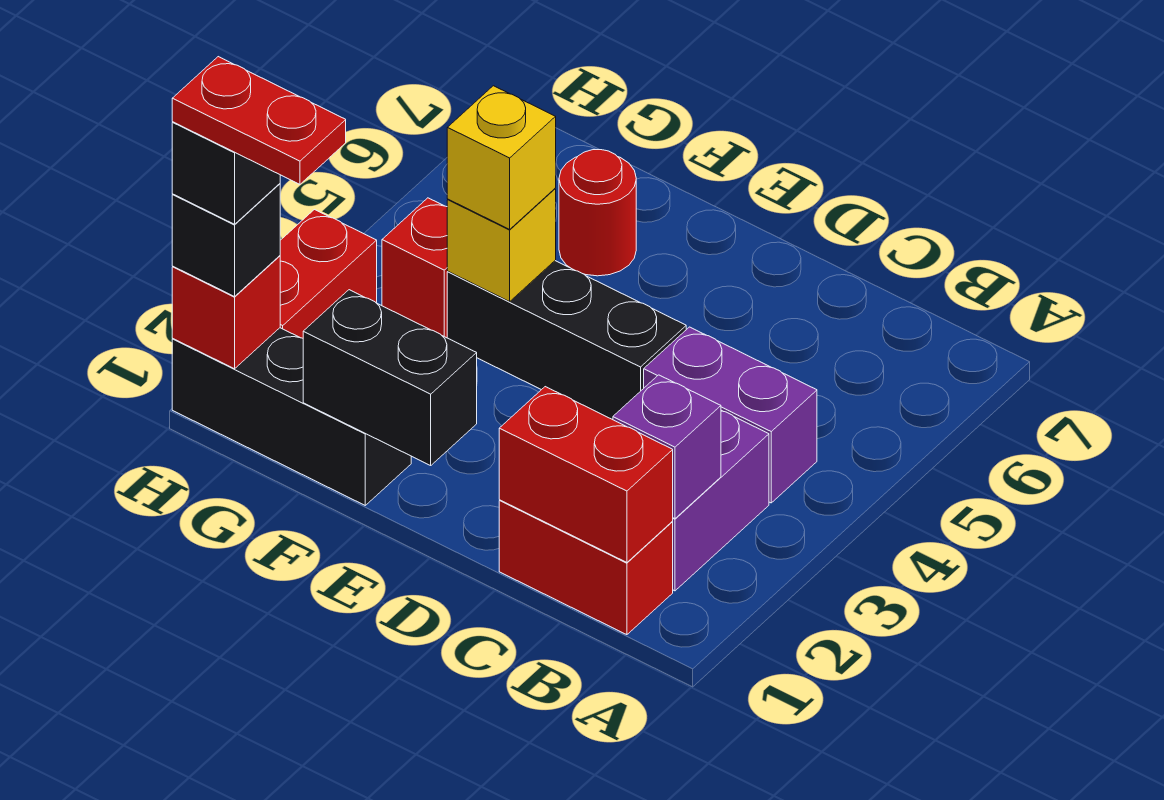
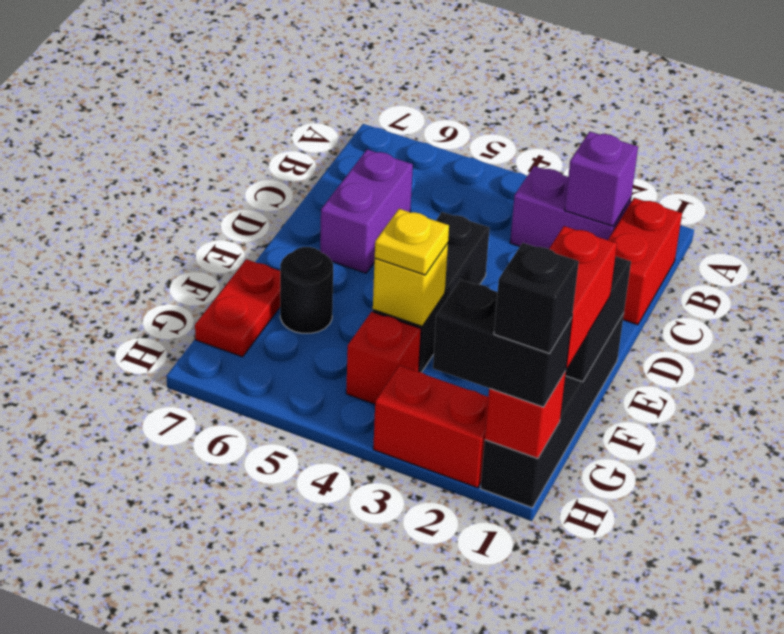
red brick B1:C1 level 2 -> red brick F1:G1 level 3
purple brick B4:C4 level 1 -> purple brick C6:D6 level 1
black brick F1:H1 level 1 -> black brick E1:H1 level 1
yellow brick F4 level 3 -> yellow plate F4 level 3
red round brick F6 level 1 -> black round brick F6 level 1
red plate G1:H1 level 5 -> red plate F7:G7 level 1
black brick H1 level 3 -> black brick H1:H2 level 3

